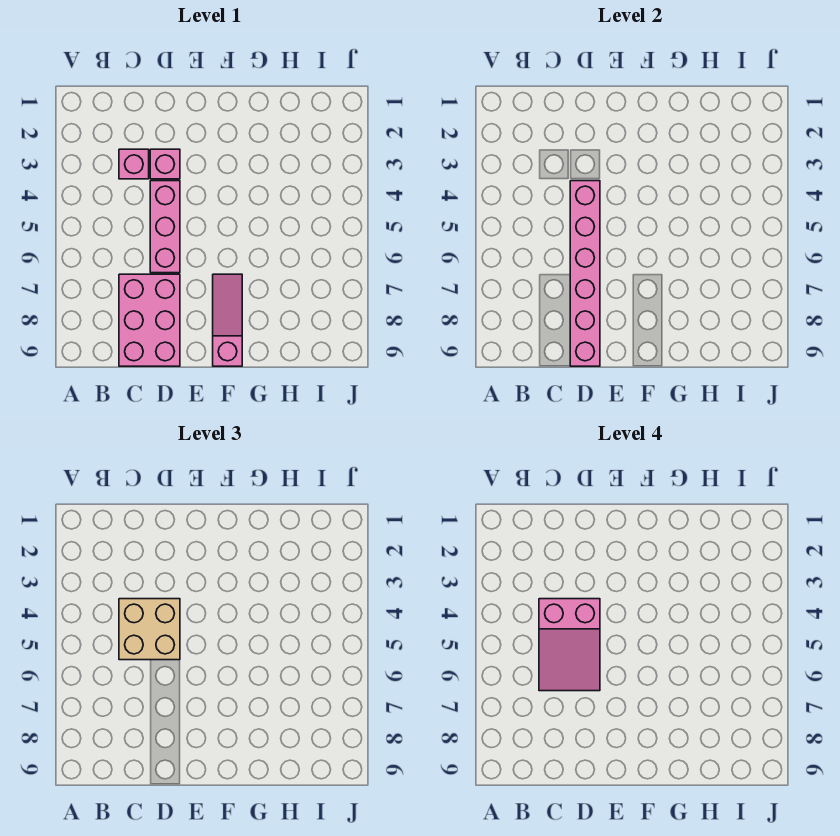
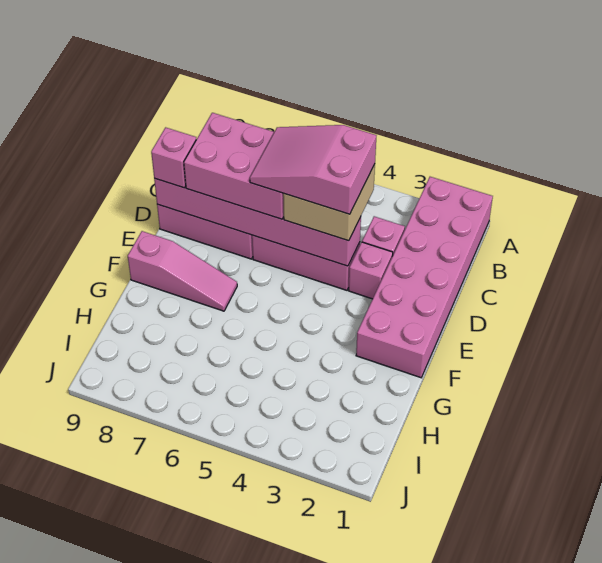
none -> pink brick A1:F2 level 1
none -> pink brick C6:D8 level 3
none -> pink brick D9 level 3

